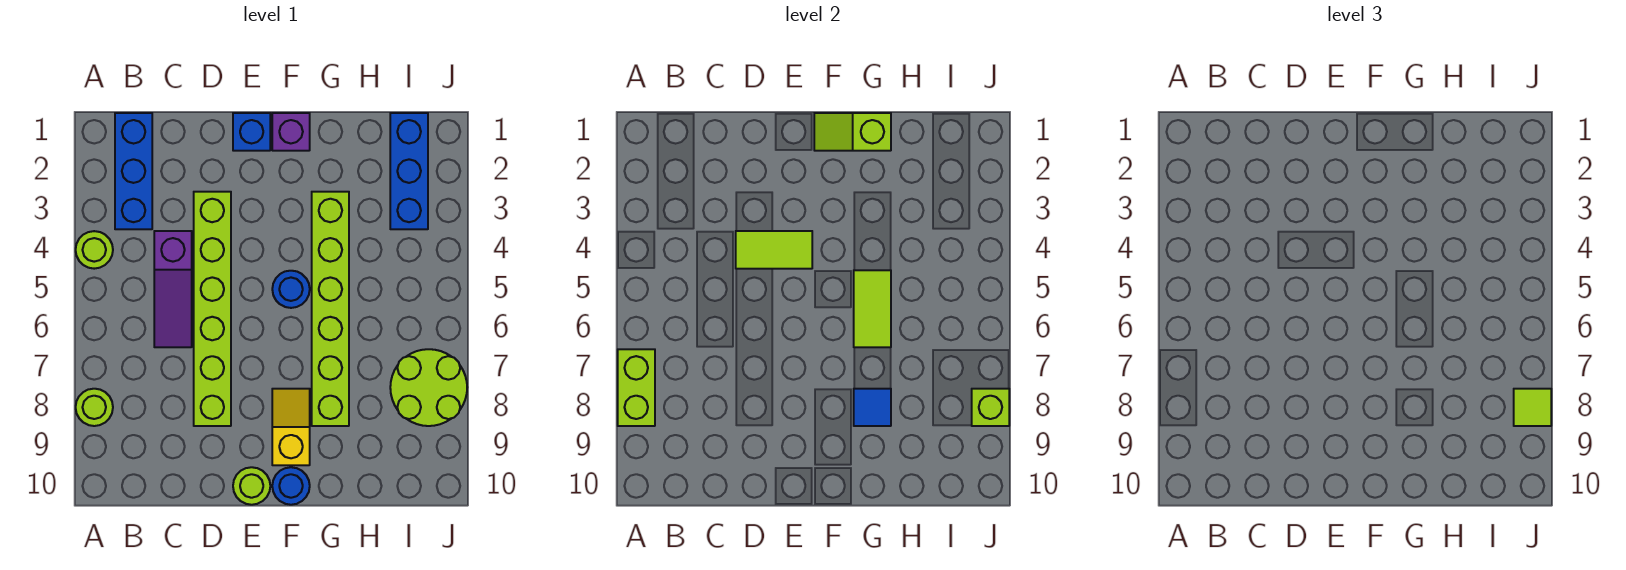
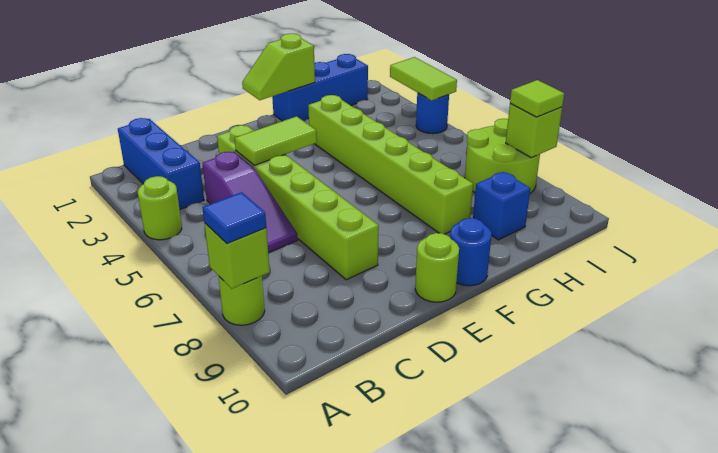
lime brick A7:A8 level 2 -> lime brick A8 level 2
blue brick E1 level 1 -> blue brick H9 level 1
purple brick F1 level 1 -> none
blue round brick F5 level 1 -> blue round brick J4 level 1
yellow slope F8:F9 level 1 top 9 -> none
lime tile G5:G6 level 2 -> lime tile J3:J4 level 2
blue tile G8 level 2 -> blue tile A8 level 3
blue brick I1:I3 level 1 -> blue brick G1:I1 level 1

